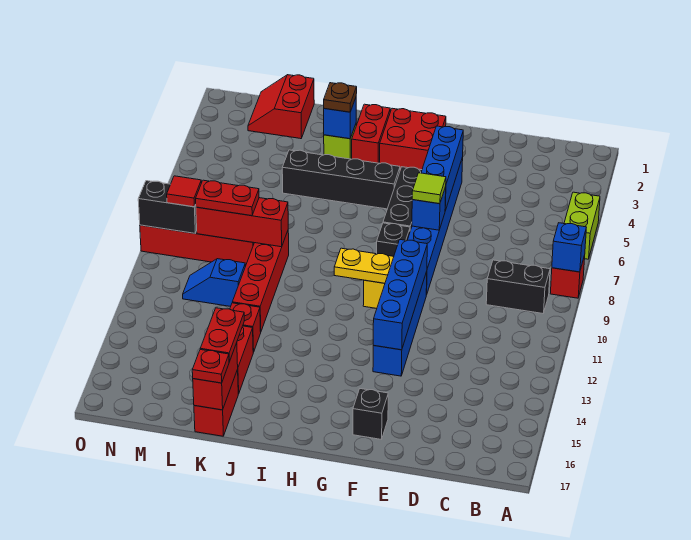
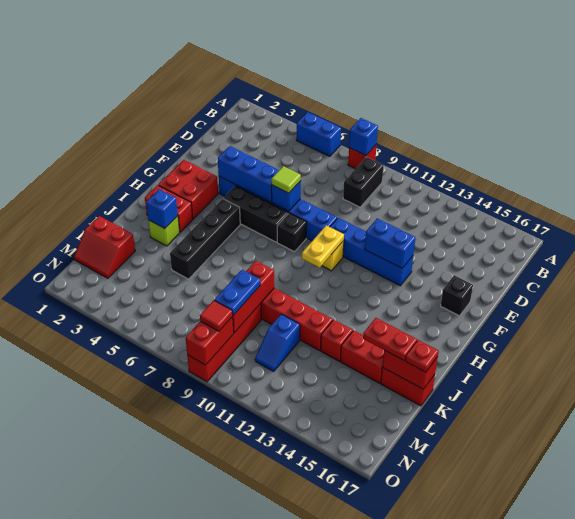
lime brick A5:A6 level 1 -> blue brick A5:A6 level 1
blue brick F10:F13 level 2 -> blue brick F12:F13 level 2
brown plate J3 level 3 -> none
red plate L9:M9 level 3 -> blue plate L9:M9 level 3
black brick N9:O9 level 2 -> red brick N9:O9 level 2

